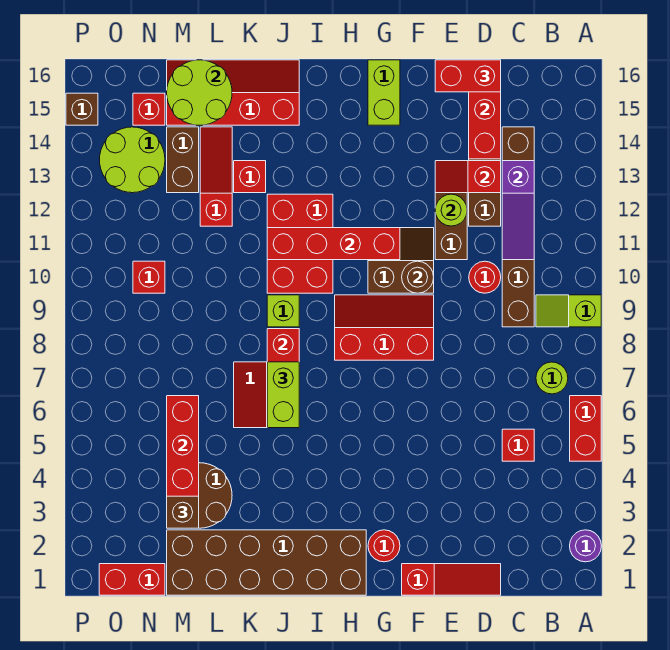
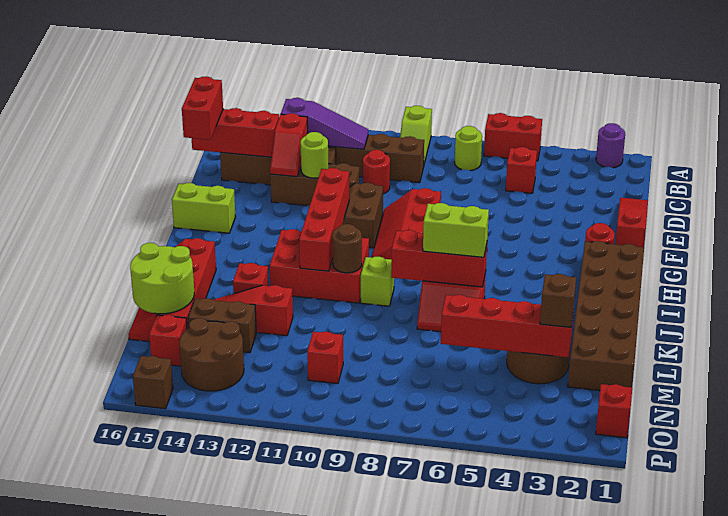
brown round brick F10 level 2 -> brown round brick J10 level 2
red brick N1:O1 level 1 -> red brick O1 level 1
lime round brick N13:O14 level 1 -> brown round brick N13:O14 level 1

